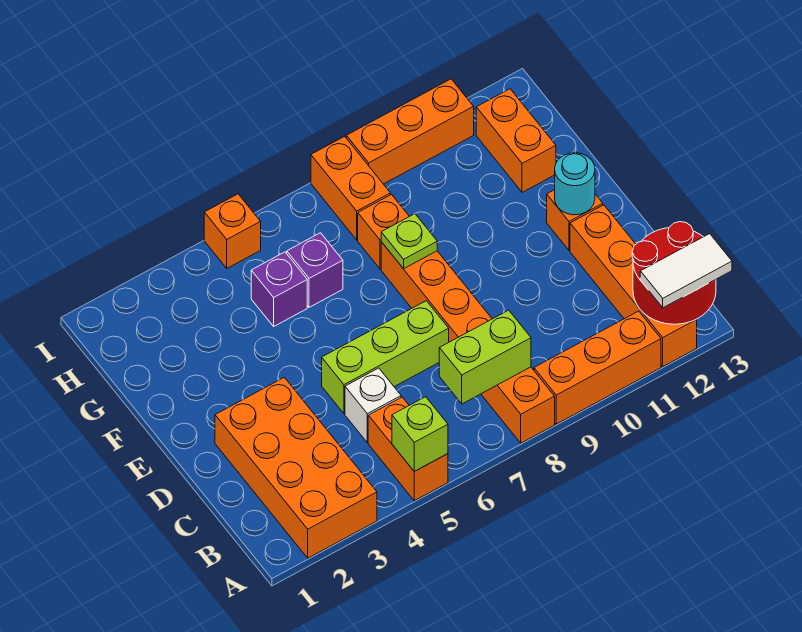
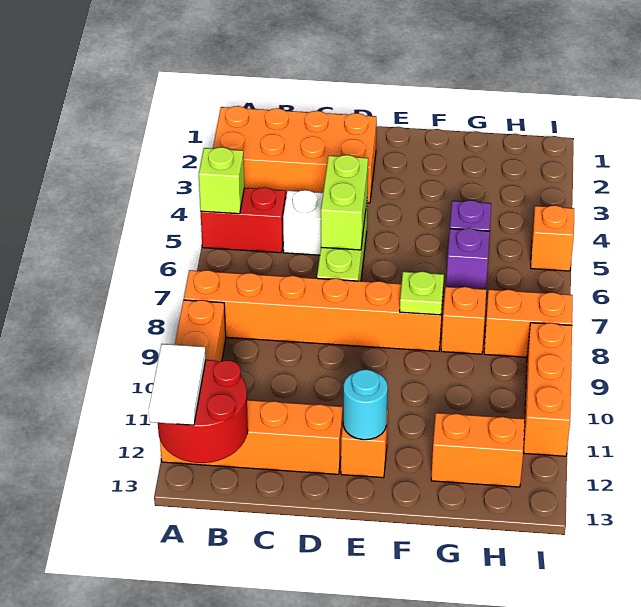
orange brick A5:B5 level 1 -> red brick A5:B5 level 1
lime brick B7:B8 level 2 -> lime brick D5:D6 level 2

